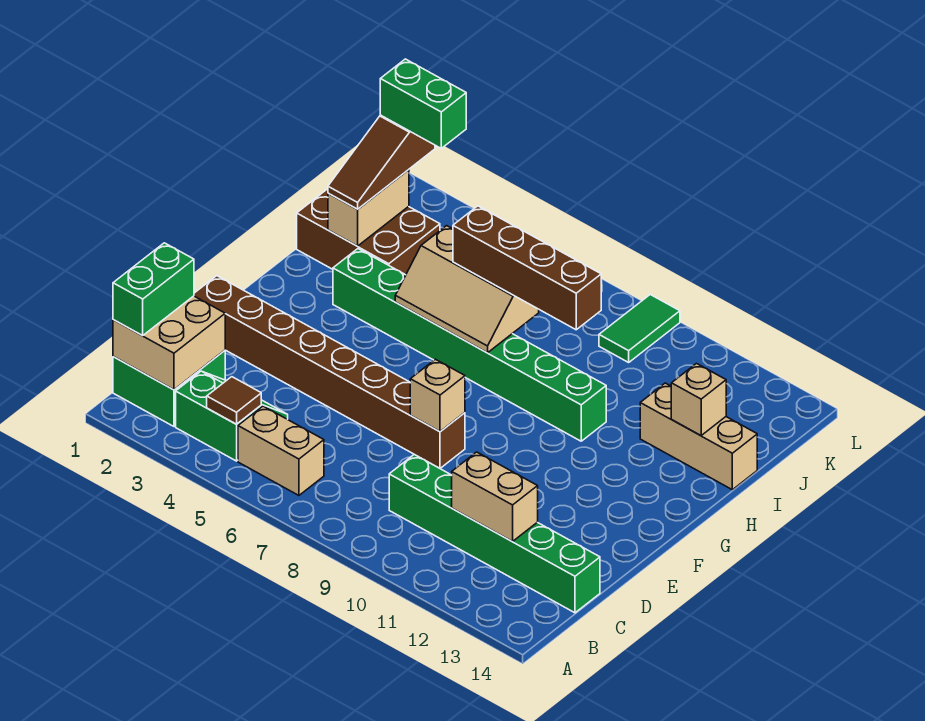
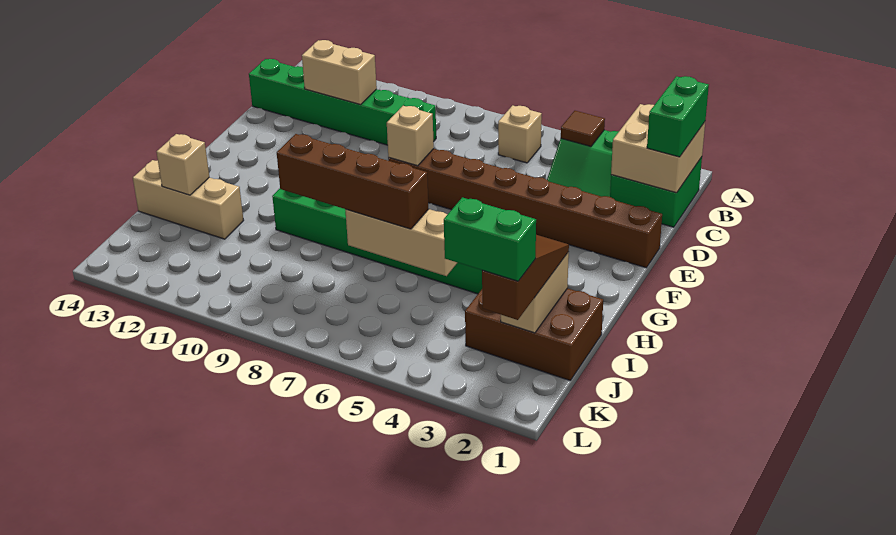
tan brick B5:B6 level 1 -> tan brick B6 level 1
green tile K9:L9 level 1 -> none

